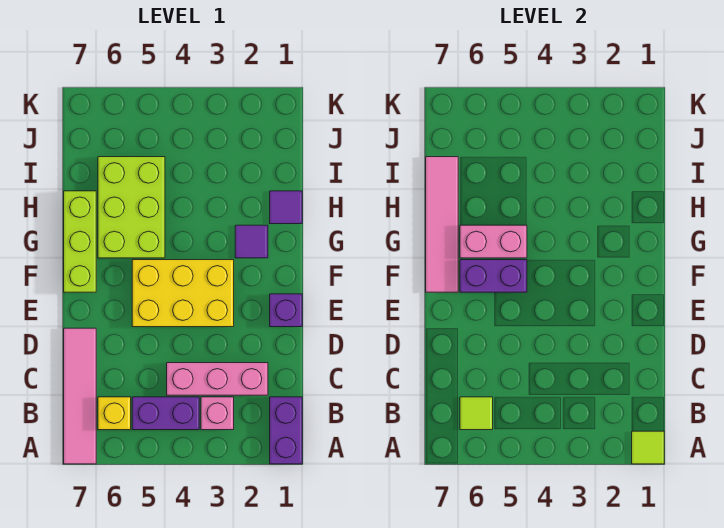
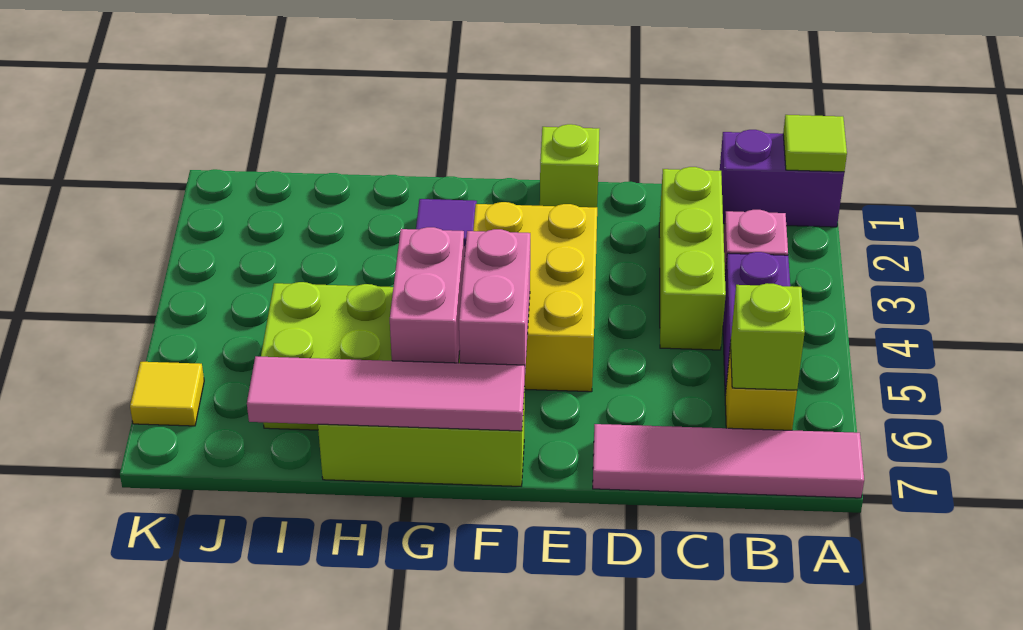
lime tile B6 level 2 -> lime brick B6 level 2
pink brick C2:C4 level 1 -> lime brick C2:C4 level 1
purple brick E1 level 1 -> lime brick E1 level 1
purple brick F5:F6 level 2 -> pink brick F5:F6 level 2
purple tile H1 level 1 -> none
none -> yellow tile K6 level 1

